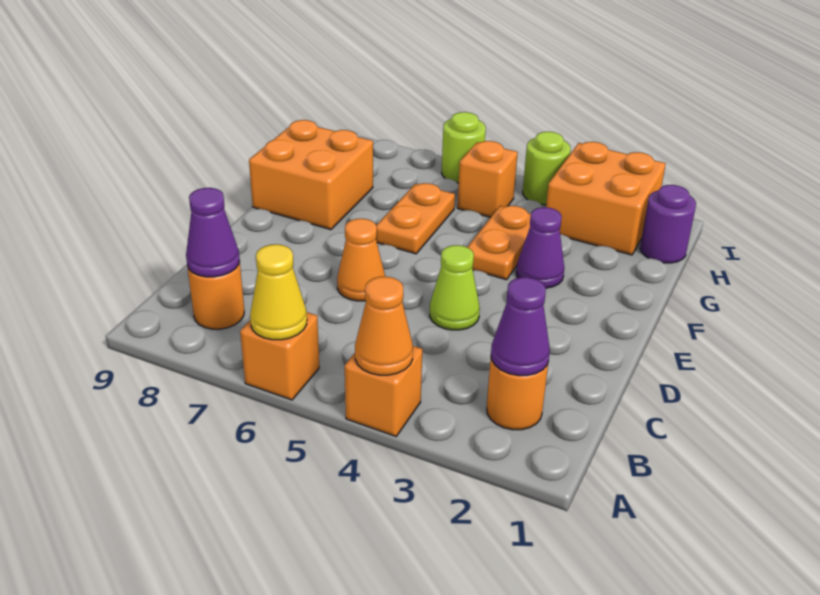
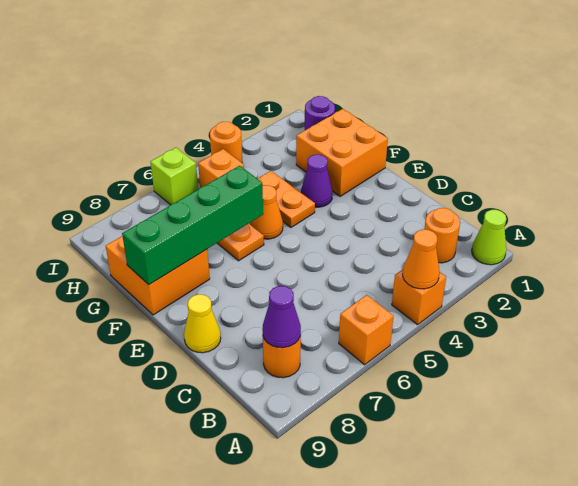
yellow cone A6 level 2 -> yellow cone D9 level 1
purple cone B2 level 2 -> none
lime cone D4 level 1 -> lime cone A1 level 1
orange cone D6 level 1 -> orange cone F5 level 1
none -> green brick F6:F9 level 2
orange brick H2:I3 level 1 -> orange brick F1:G2 level 1
lime round brick I4 level 1 -> orange round brick I4 level 1
lime round brick I6 level 1 -> lime brick I6 level 1

